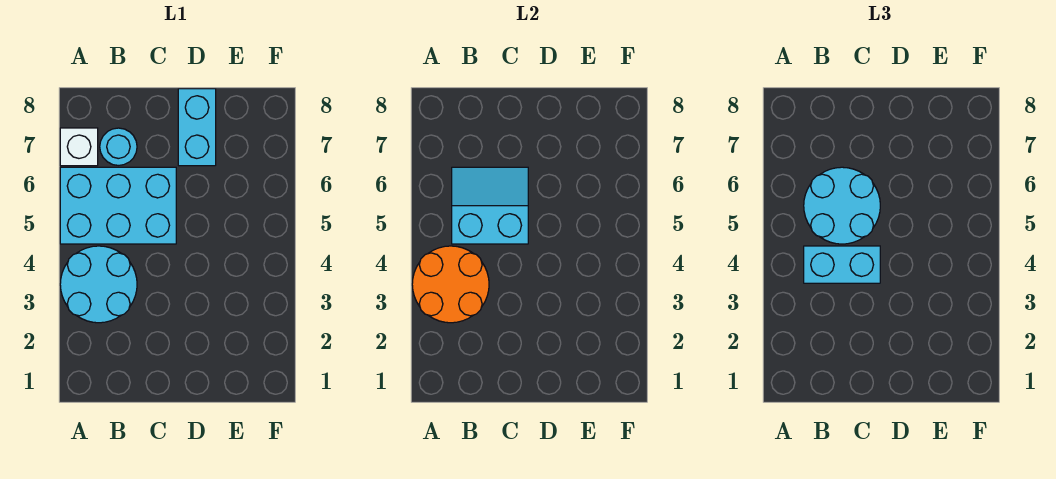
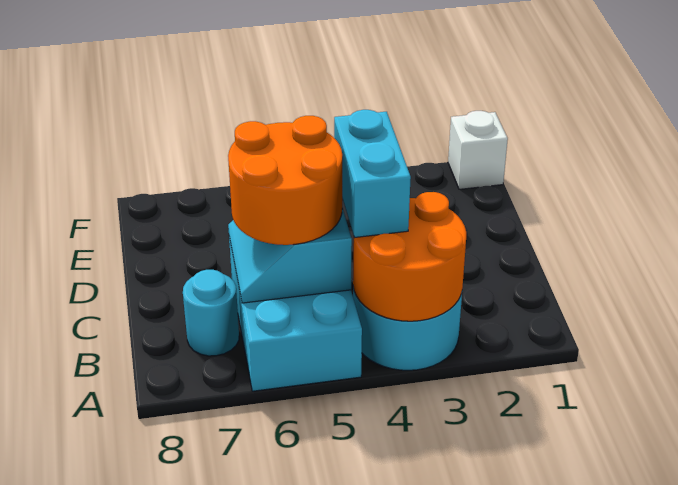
white brick A7 level 1 -> white brick F1 level 1
cyan round brick B5:C6 level 3 -> orange round brick B5:C6 level 3
cyan brick D7:D8 level 1 -> none

